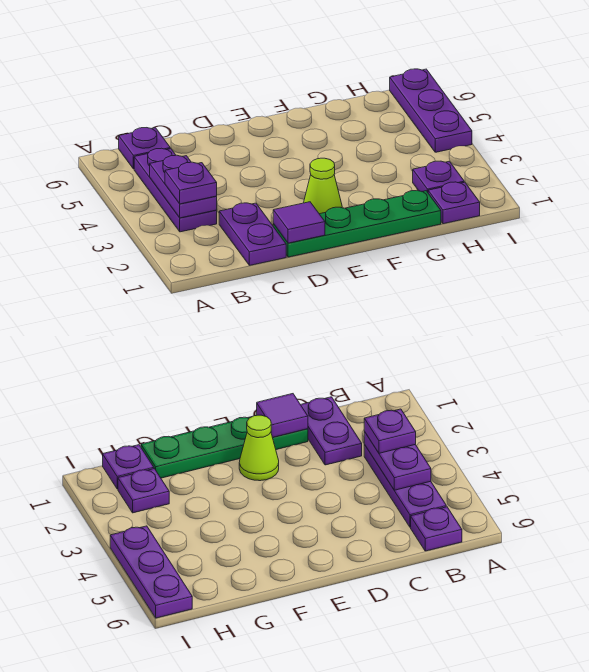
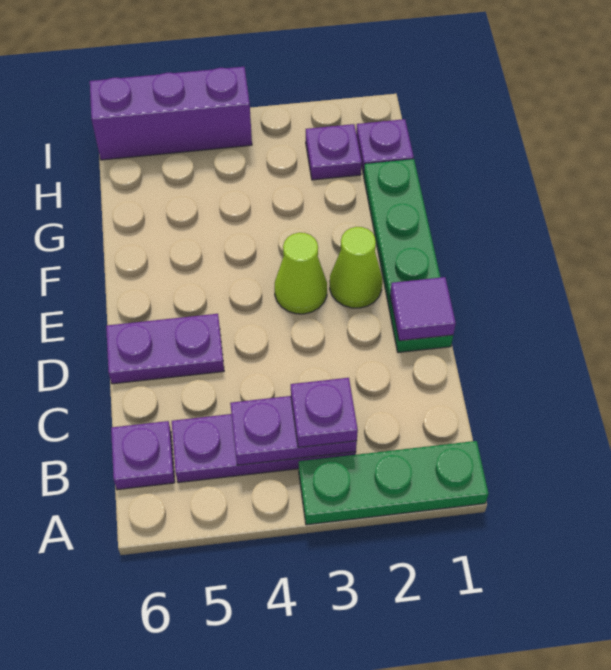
none -> green plate A1:A3 level 1
purple plate C1:C2 level 1 -> purple plate D5:D6 level 1
none -> lime cone E3 level 1
purple plate I4:I6 level 1 -> purple brick I4:I6 level 1

